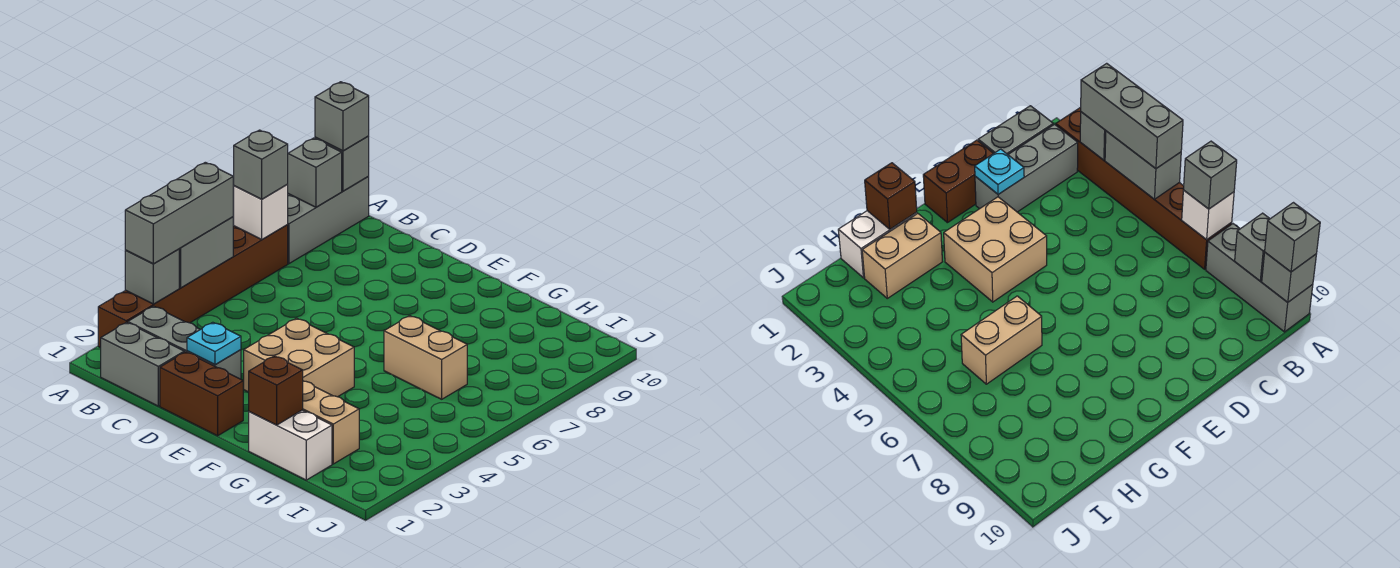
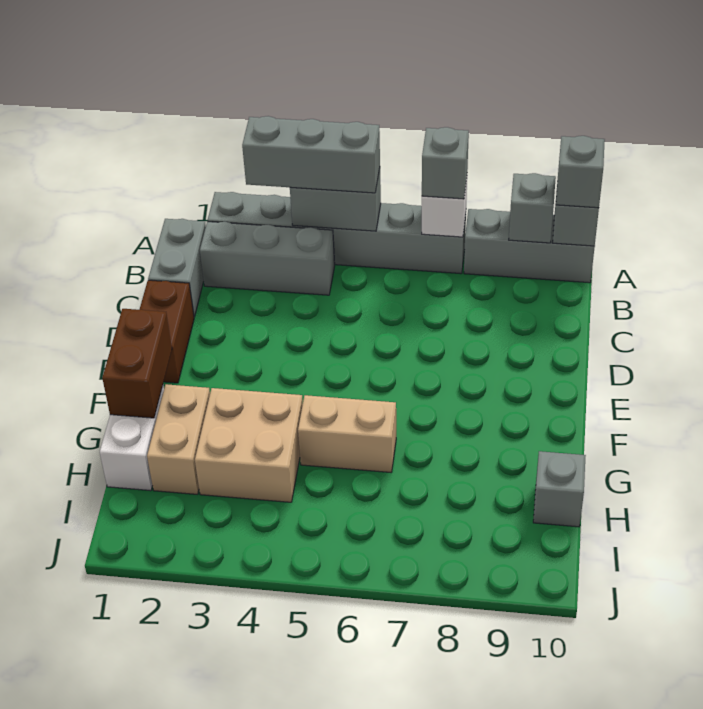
brown brick A2:A7 level 1 -> grey brick A2:A7 level 1
grey brick A3 level 2 -> grey brick H10 level 1
grey brick B2:D2 level 1 -> grey brick B2:B4 level 1
cyan plate D2 level 2 -> none
tan brick E3:F4 level 1 -> tan brick G3:H4 level 1
brown brick G1 level 2 -> brown brick F1:G1 level 2
tan brick G6:H6 level 1 -> tan brick G5:G6 level 1

